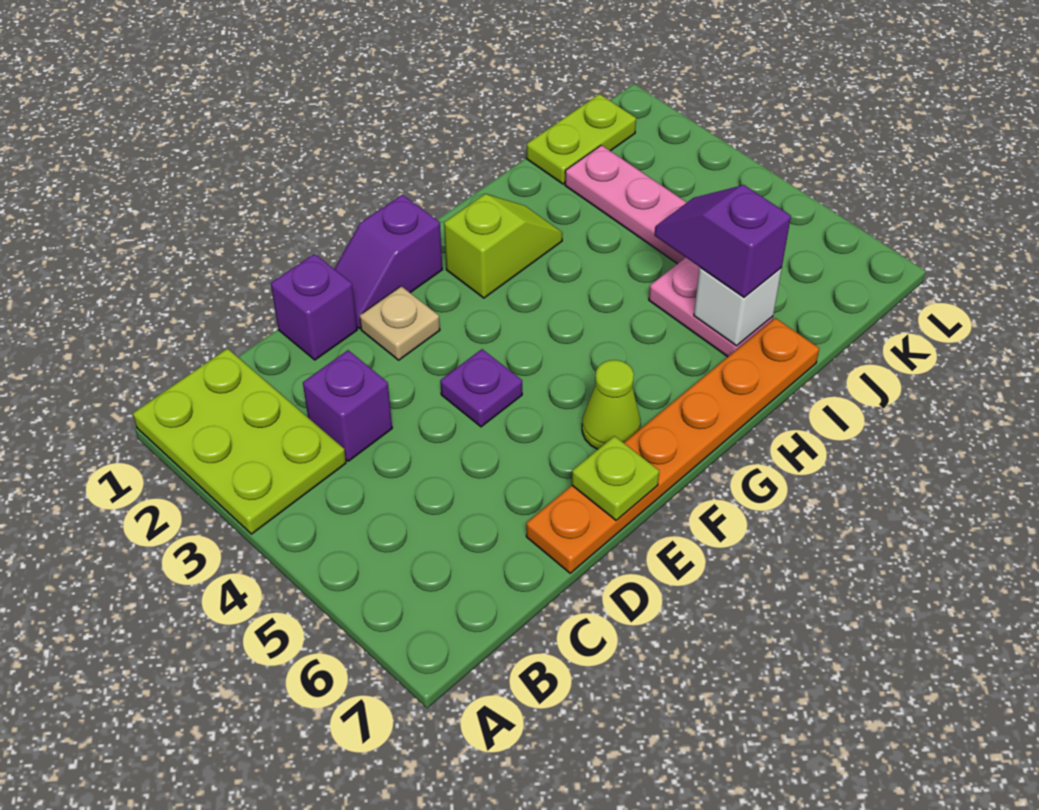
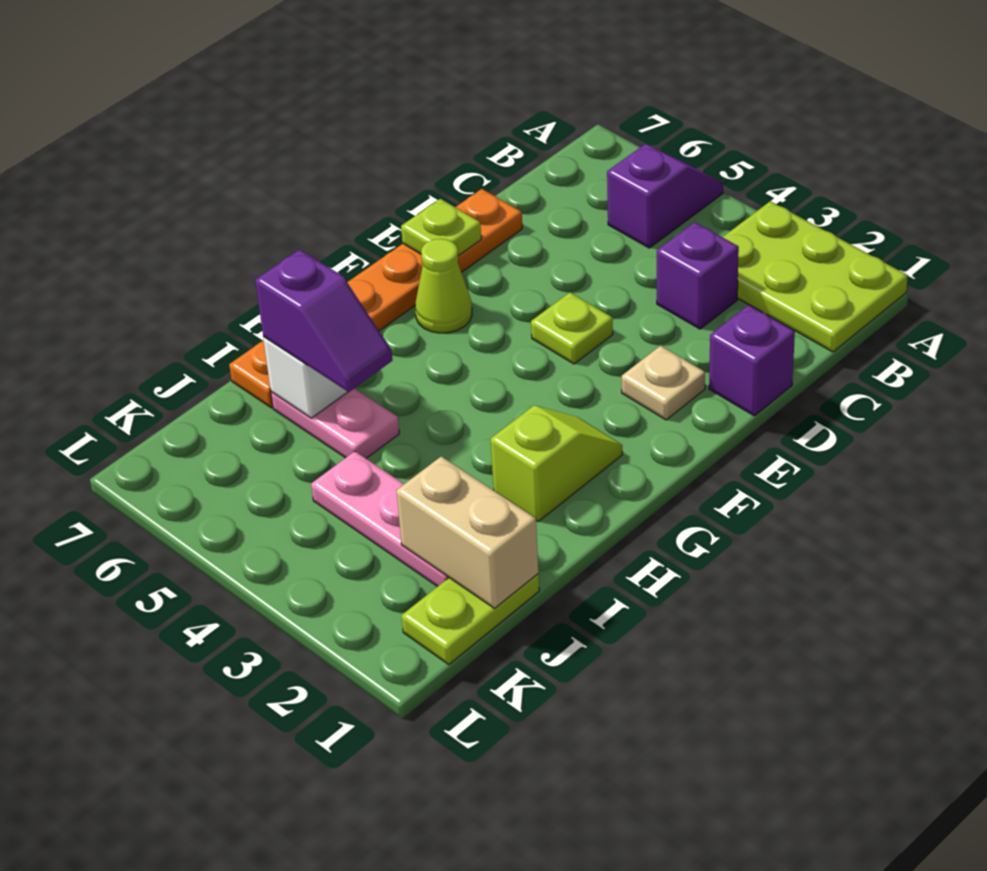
purple slope E1:F1 level 1 top F -> purple slope A5:B5 level 1 top B
purple plate E4 level 1 -> lime plate E4 level 1
lime slope G2:H2 level 1 top G -> lime slope G2:H2 level 1 top H
none -> tan brick J1:J2 level 2

